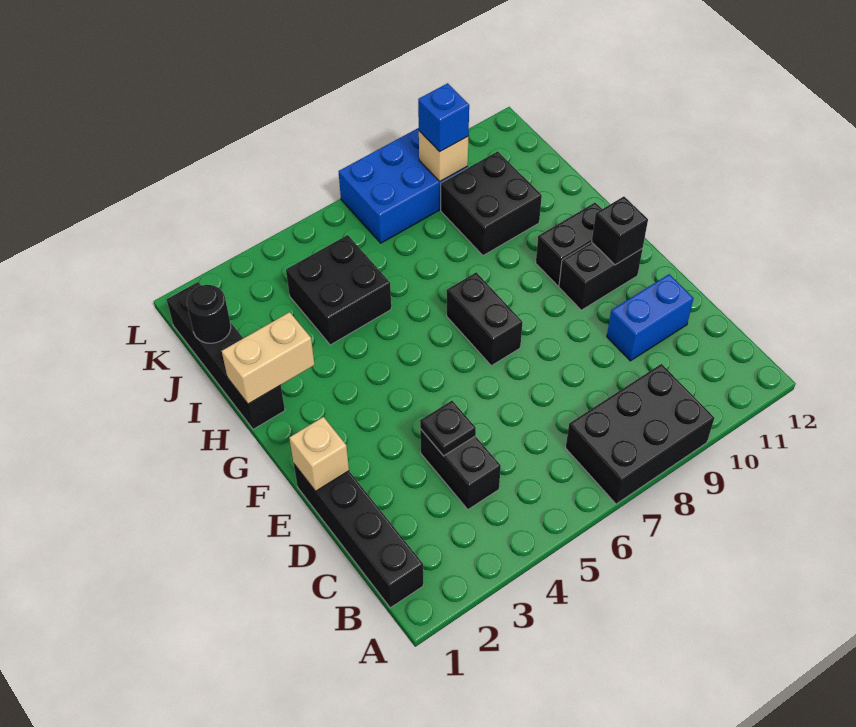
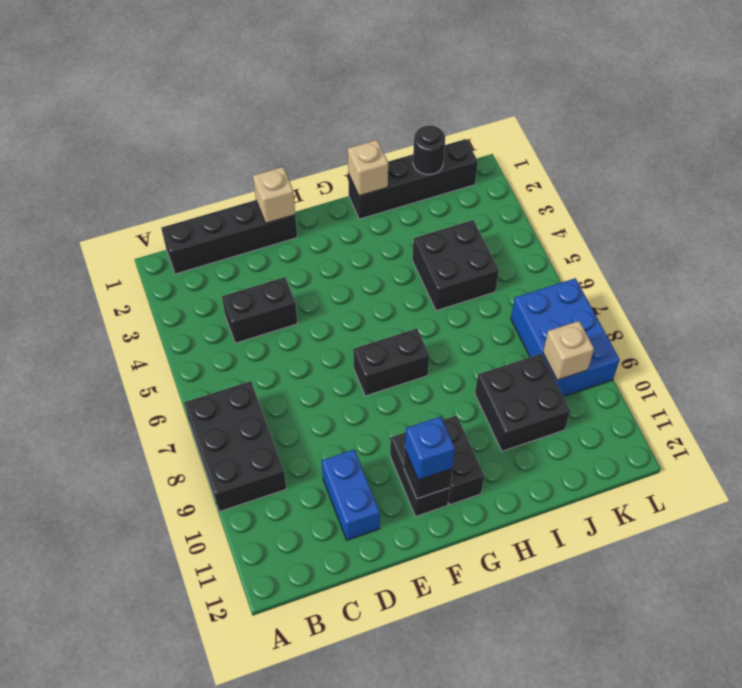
black plate D4 level 2 -> none
tan brick H1:H2 level 2 -> tan brick H1 level 2
blue brick K9 level 3 -> blue brick F11 level 3

